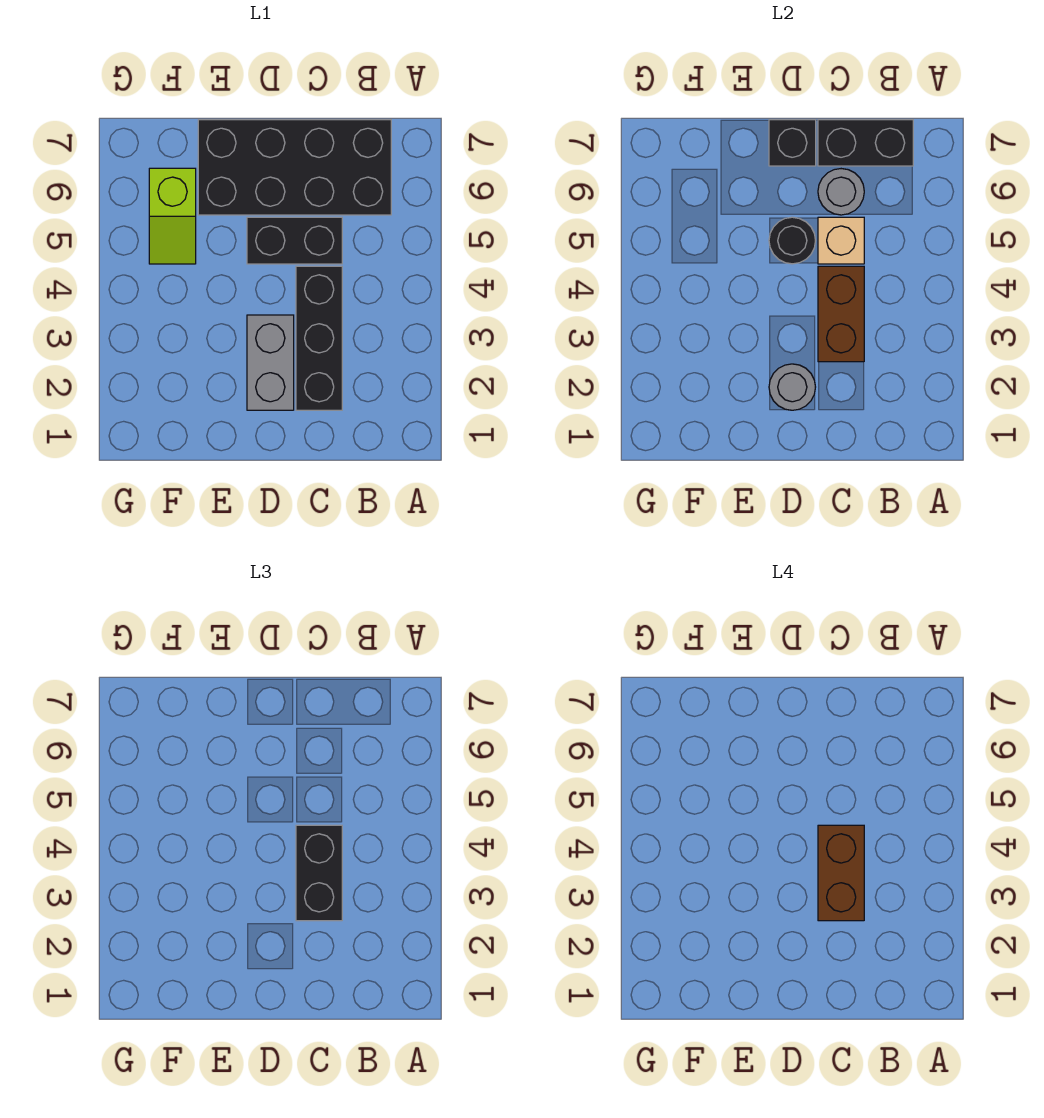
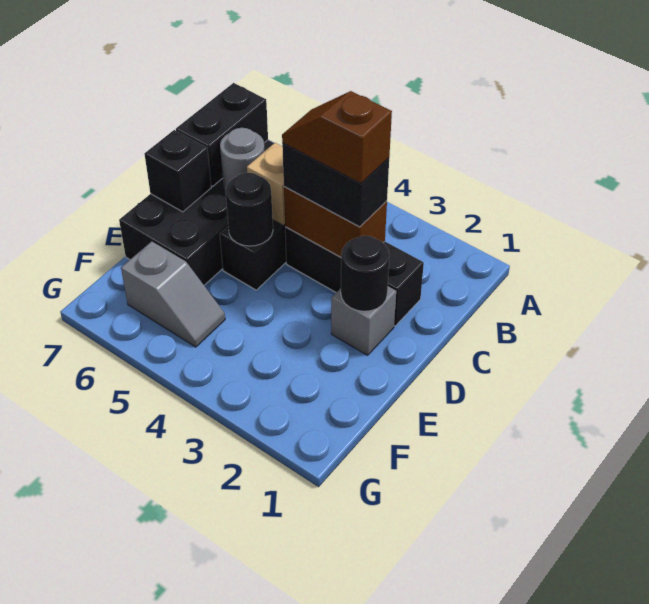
brown brick C3:C4 level 4 -> brown slope C3:C4 level 4 top 3
grey brick D2:D3 level 1 -> grey brick D2 level 1
grey round brick D2 level 2 -> black round brick D2 level 2
lime slope F5:F6 level 1 top 6 -> grey slope F5:F6 level 1 top 6

